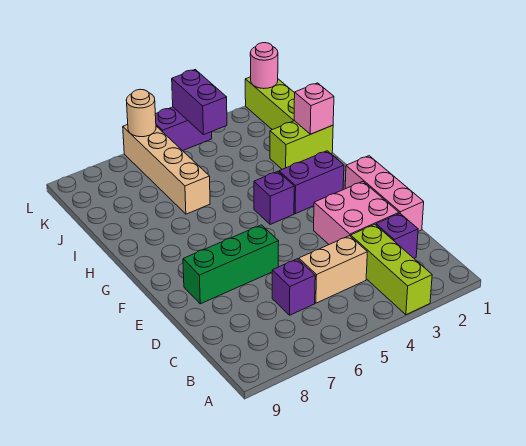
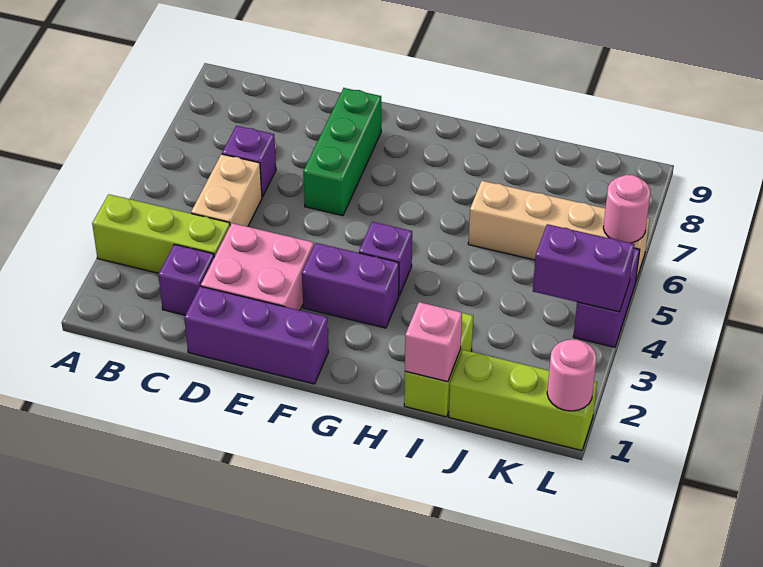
pink brick D1:F1 level 1 -> purple brick D1:F1 level 1
purple brick G2:G3 level 1 -> purple brick F3:G3 level 1
tan round brick L6 level 2 -> pink round brick L6 level 2

